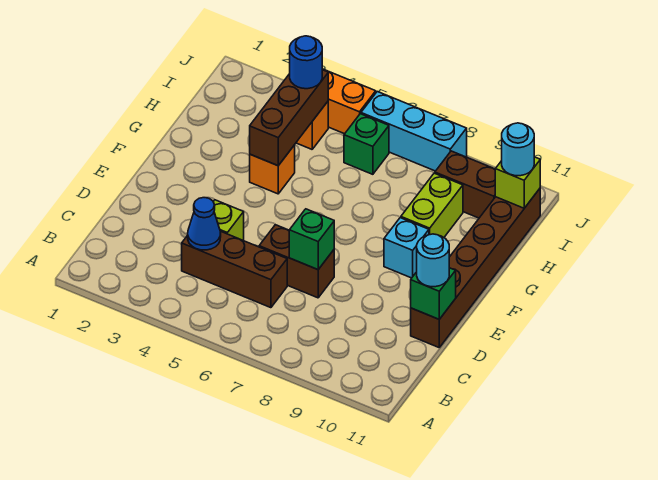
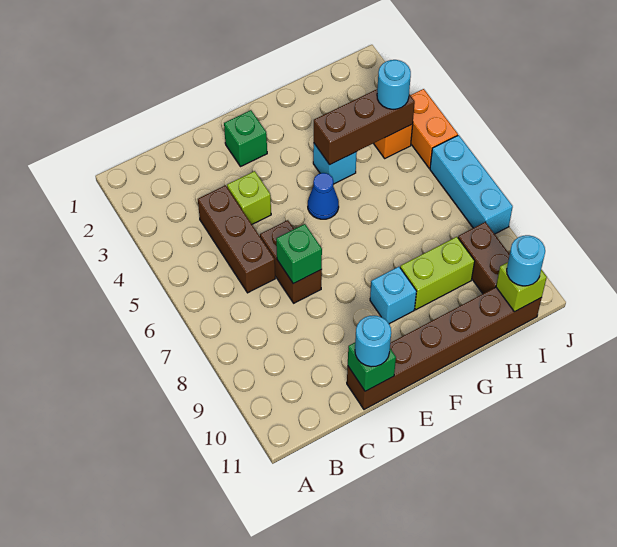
blue cone C4 level 2 -> blue cone F5 level 1
orange brick G4 level 1 -> cyan brick G4 level 1
blue round brick I4 level 3 -> cyan round brick I4 level 3
green brick I6 level 1 -> green brick E2 level 1

